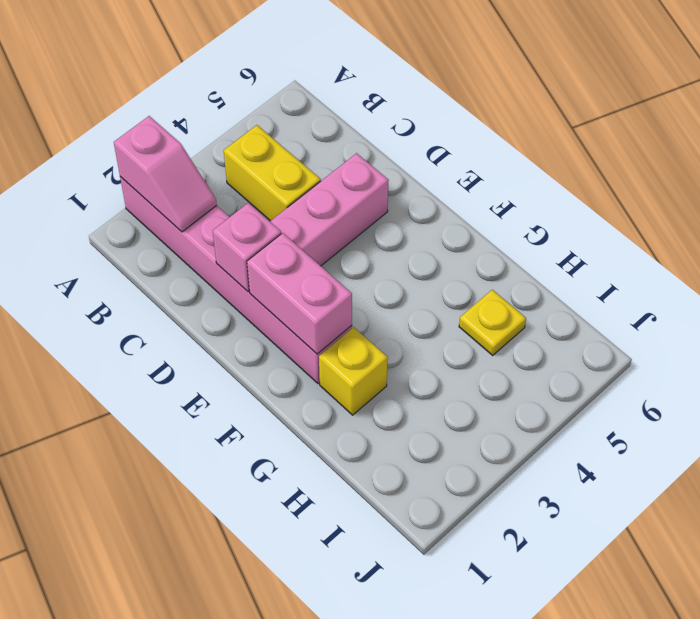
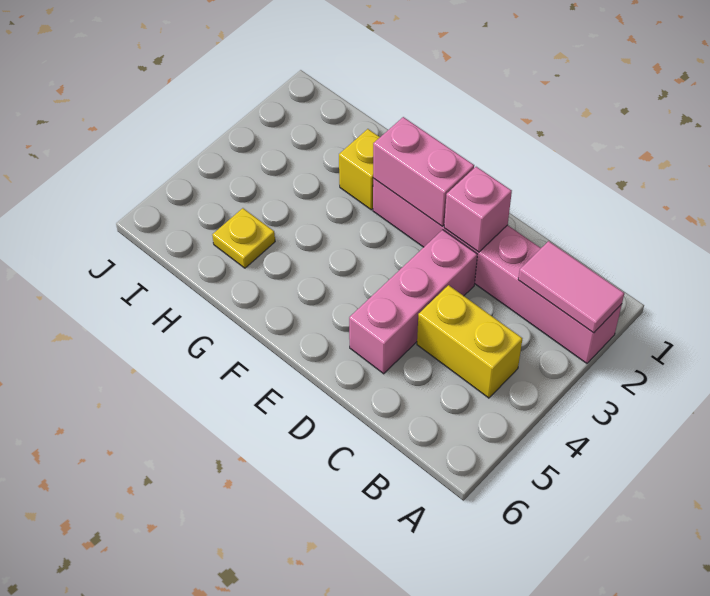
pink slope A2:B2 level 2 top A -> pink tile A2:B2 level 2

